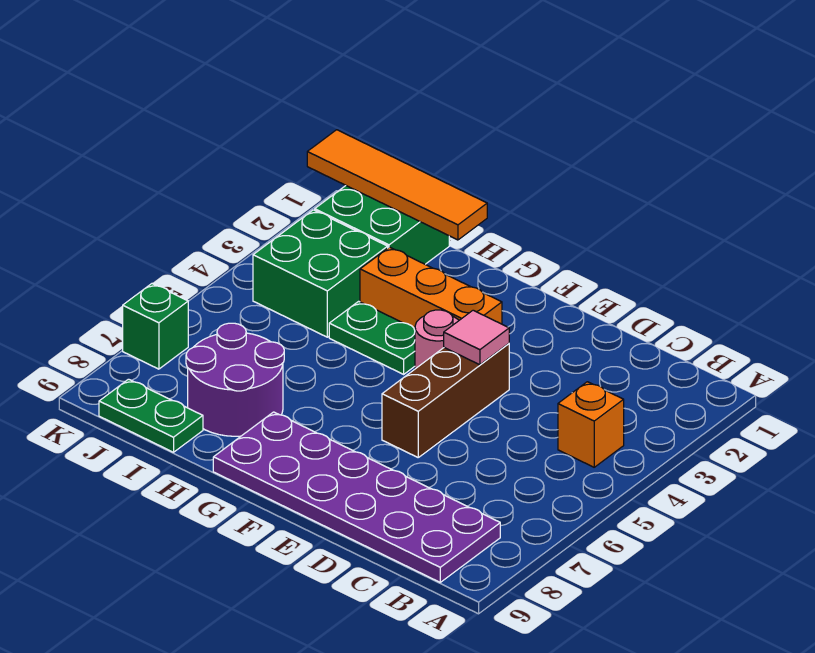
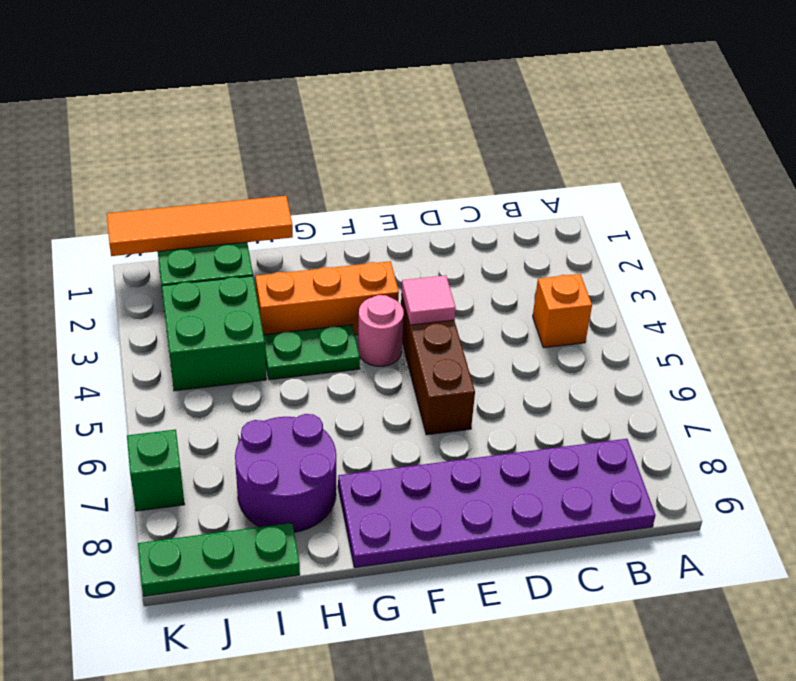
green plate I9:J9 level 1 -> green plate I9:K9 level 1

